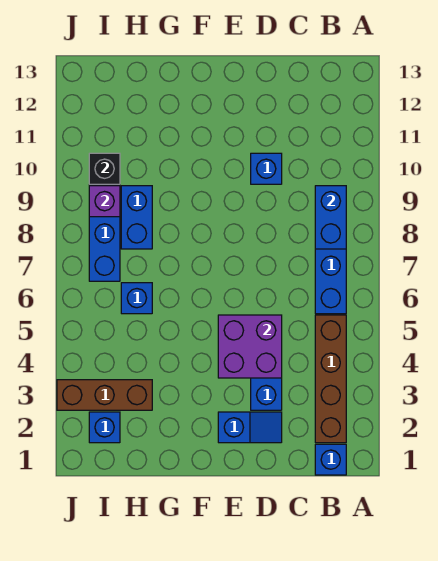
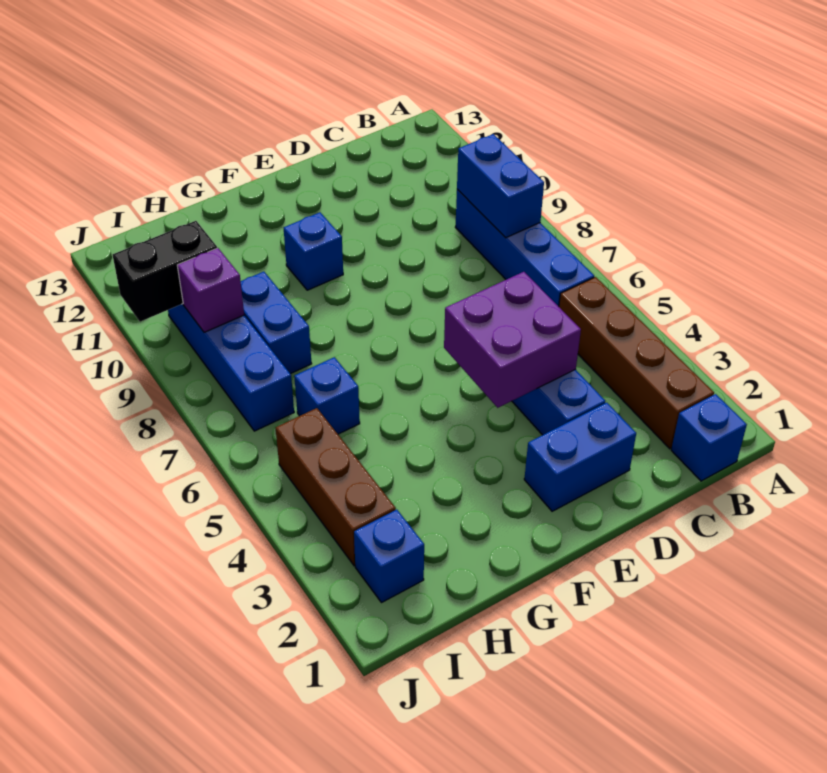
blue slope D2:E2 level 1 top E -> blue brick D2:E2 level 1
blue brick D10 level 1 -> blue brick F10 level 1
brown brick H3:J3 level 1 -> brown brick I3:I5 level 1
black brick I10 level 2 -> black brick I10:J10 level 2

